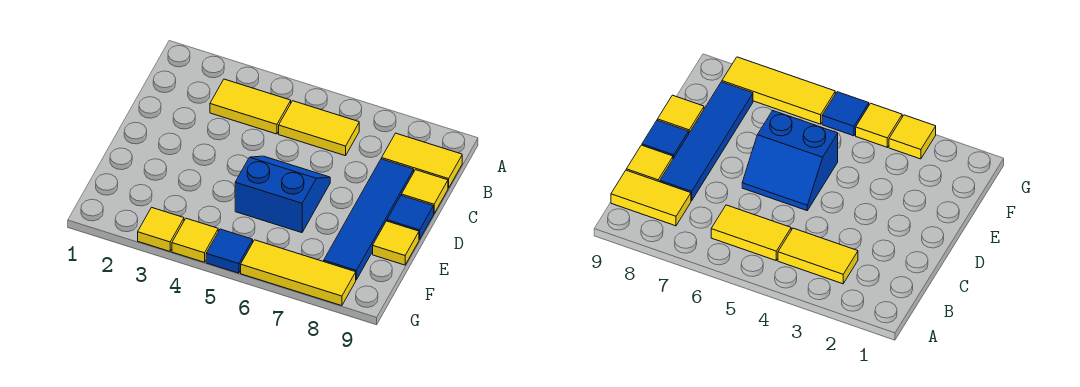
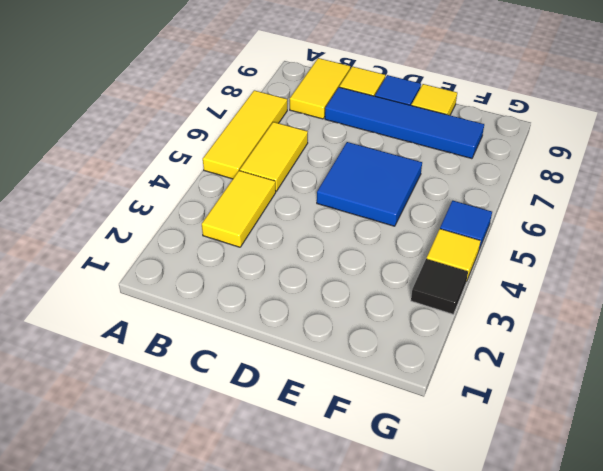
blue slope D5:E6 level 1 top E -> blue tile D5:E6 level 1
yellow tile G3 level 1 -> black tile G3 level 1
yellow tile G6:G8 level 1 -> yellow tile A5:A7 level 1

